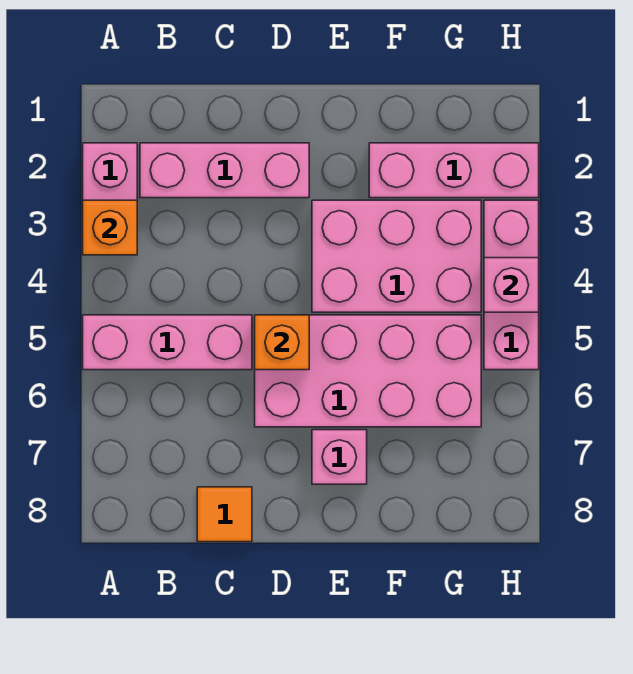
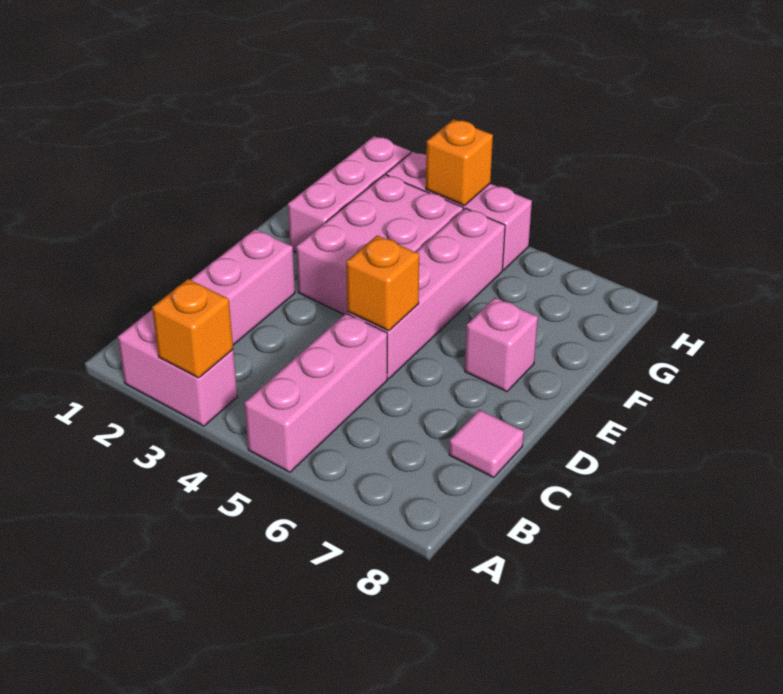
orange tile C8 level 1 -> pink tile C8 level 1
pink brick D5:G6 level 1 -> pink brick D5:G5 level 1
pink brick H4 level 2 -> orange brick H4 level 2

